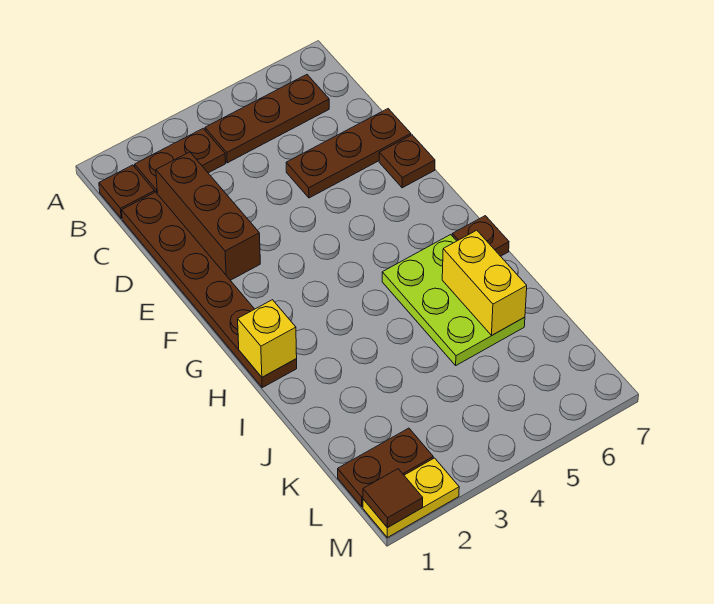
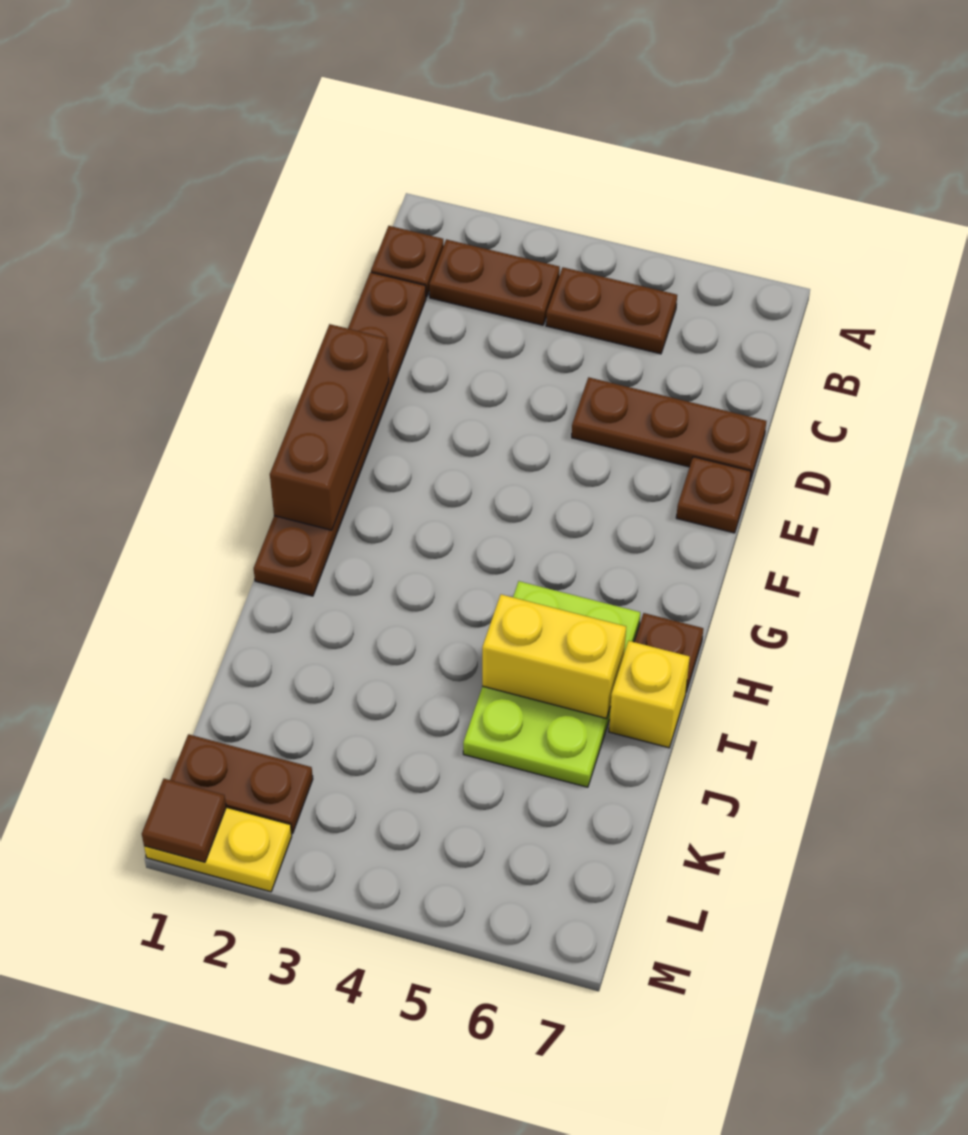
brown plate B4:B6 level 1 -> brown plate B4:B5 level 1
brown brick C2:E2 level 1 -> brown brick E1:G1 level 2
yellow brick H1 level 2 -> yellow brick I7 level 1
yellow brick I6:J6 level 2 -> yellow brick I5:I6 level 2

